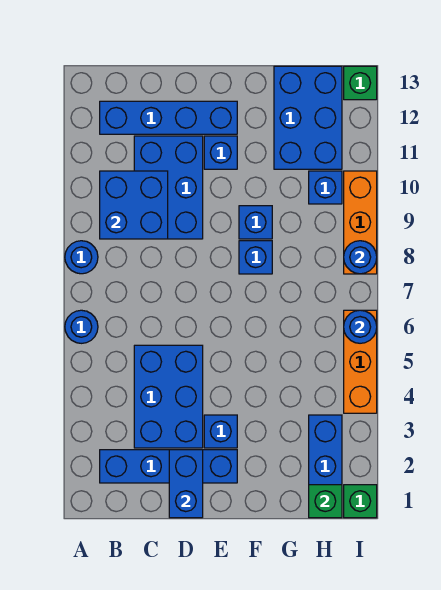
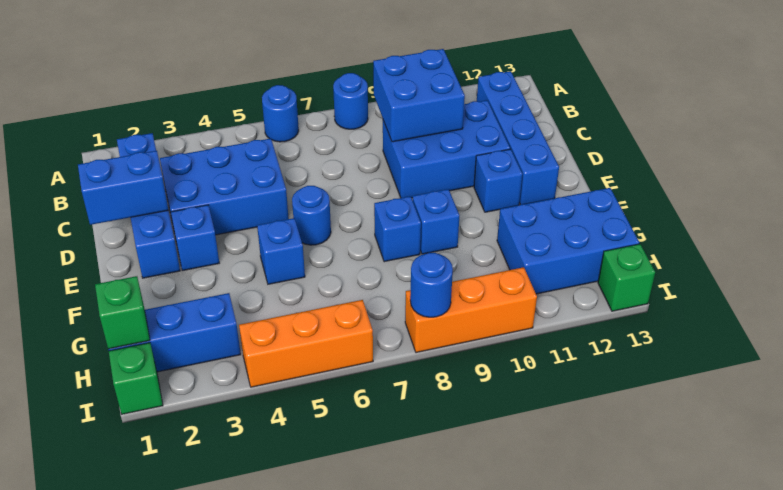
blue brick H10 level 1 -> blue brick F5 level 1
blue round brick I6 level 2 -> blue round brick E6 level 1

